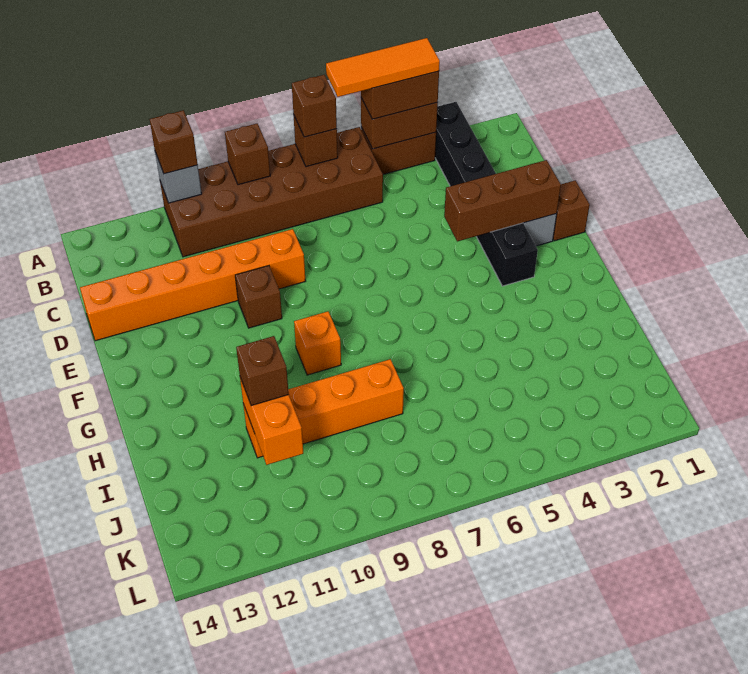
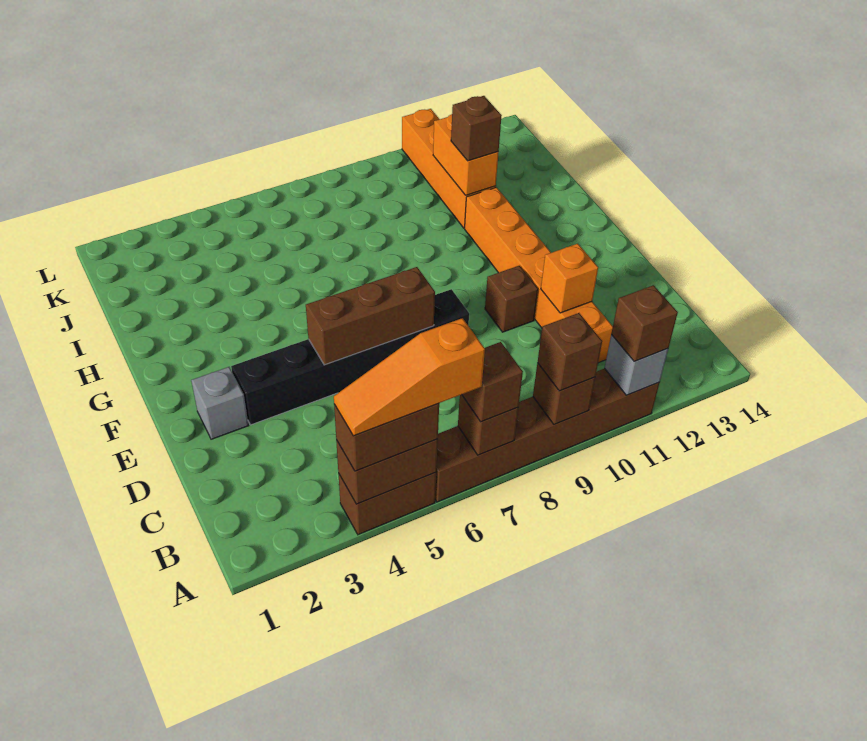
black brick A3:F3 level 1 -> black brick E3:E8 level 1
orange tile A4:A6 level 4 -> orange slope A4:A6 level 4 top 6
brown brick A6:B11 level 1 -> brown brick A6:A11 level 1
orange brick D9:D14 level 1 -> orange brick C11:H11 level 1
brown brick E1 level 1 -> brown brick A9 level 3
brown brick E2:E4 level 2 -> brown brick E5:E7 level 2
orange brick G9 level 1 -> orange brick D11 level 2
orange brick I8:I11 level 1 -> orange brick I11:L11 level 1

